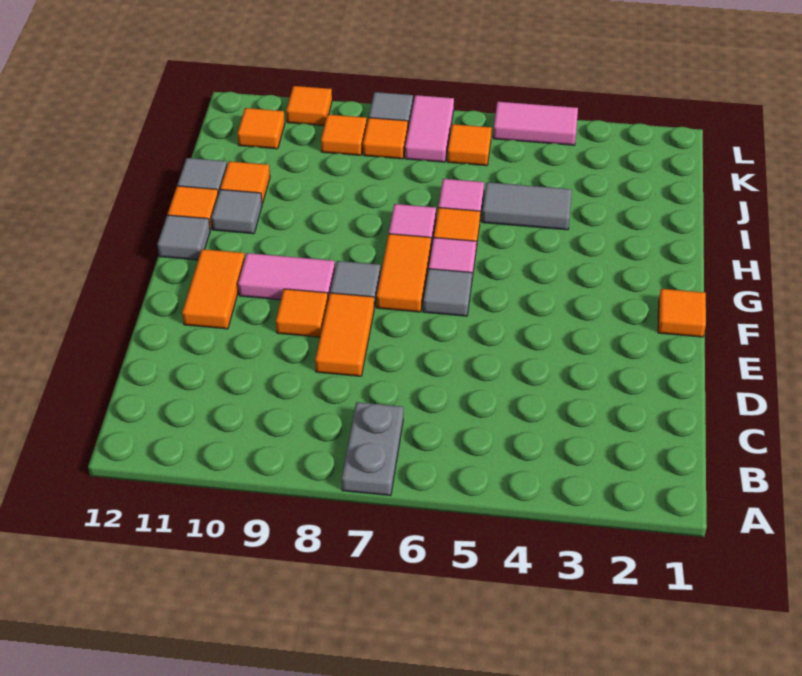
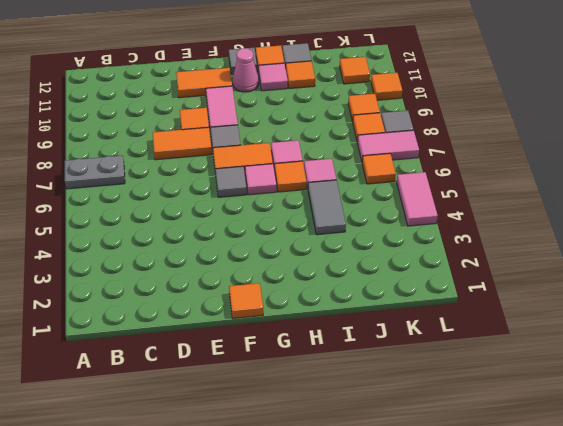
none -> pink cone G11 level 1
grey tile H11 level 1 -> pink tile H11 level 1

